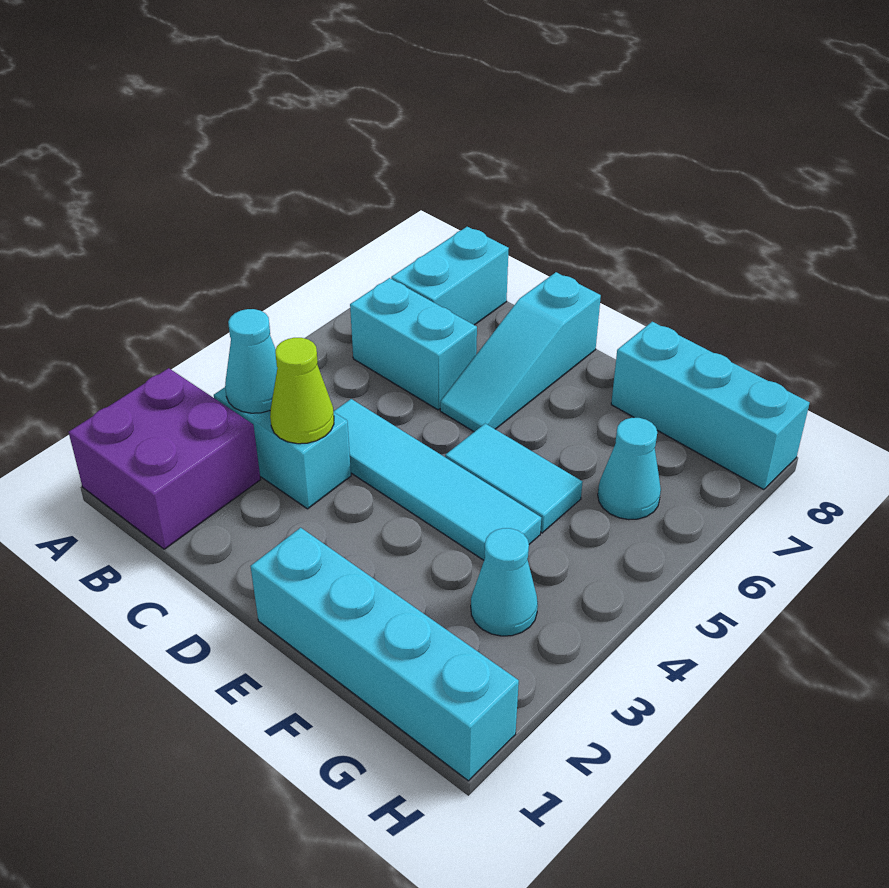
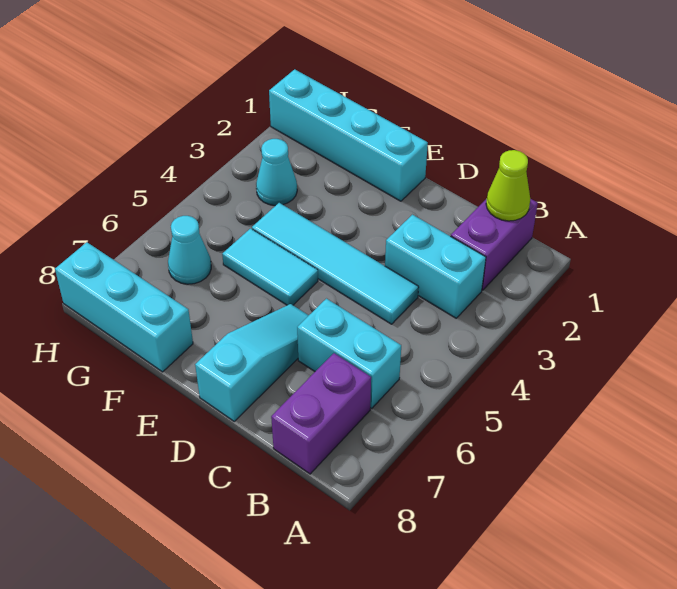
purple brick A1:B2 level 1 -> purple brick B1:B2 level 1
cyan cone B3 level 2 -> none
cyan brick B7:B8 level 1 -> purple brick B7:B8 level 1
lime cone C3 level 2 -> lime cone B1 level 2

